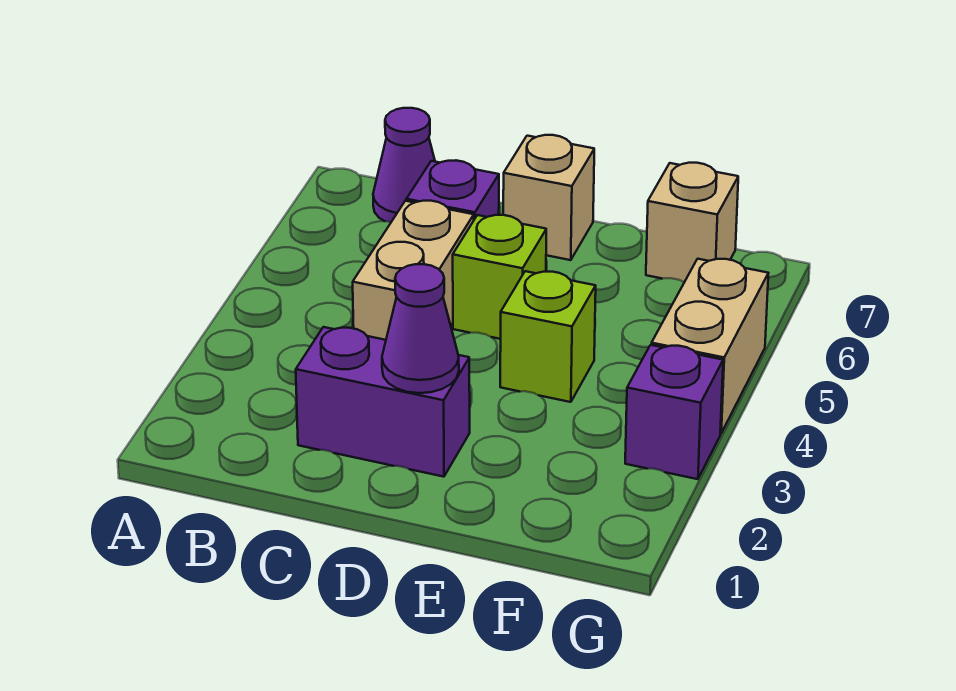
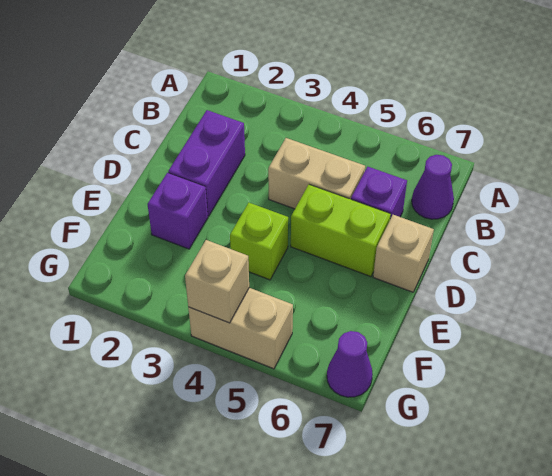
purple cone D2 level 2 -> purple cone G7 level 1
lime brick D5 level 1 -> lime brick D5:D6 level 1
tan brick F7 level 1 -> tan brick G4 level 2
purple brick G3 level 1 -> purple brick E2 level 1

